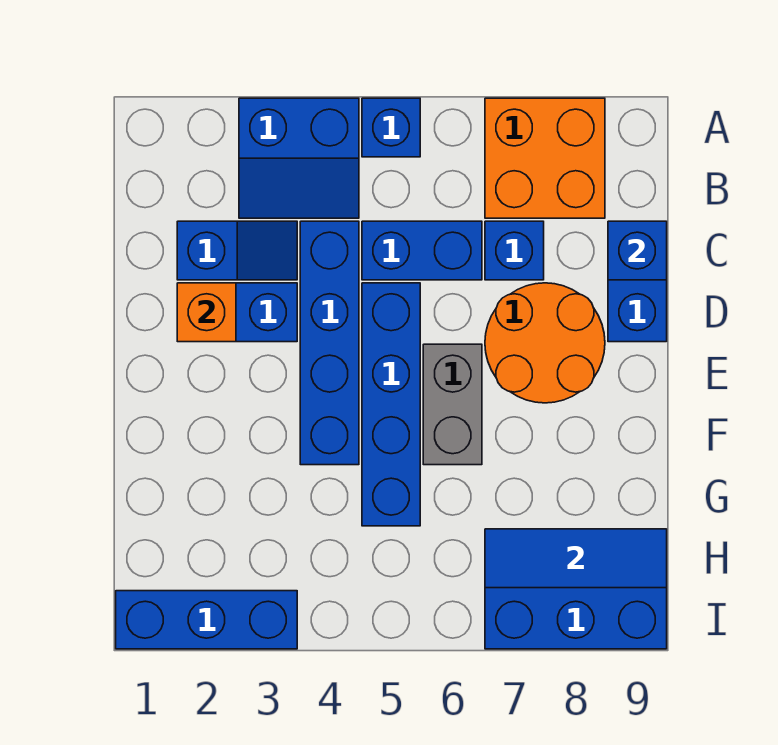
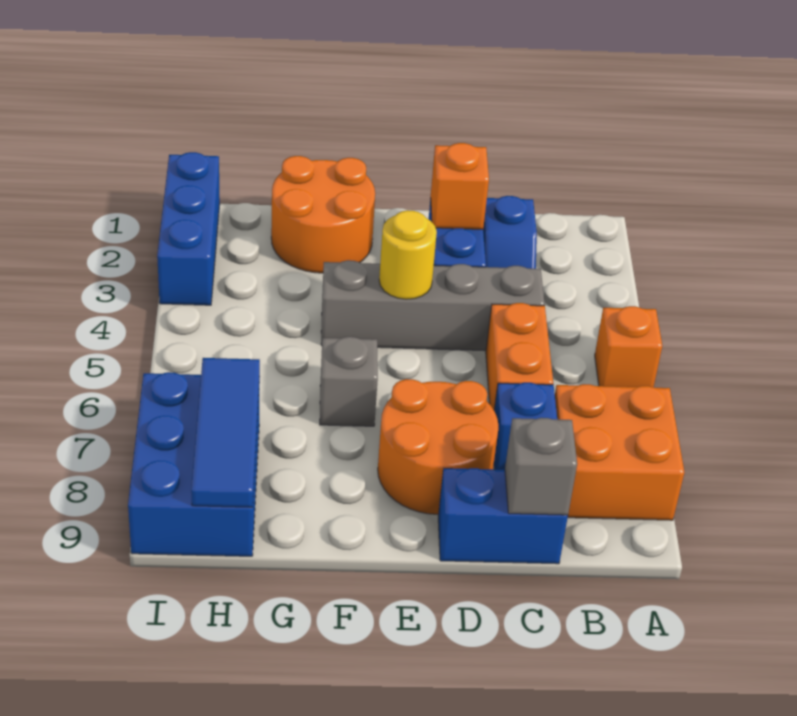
blue slope A3:B4 level 1 top A -> none
blue brick A5 level 1 -> orange brick A5 level 1
blue brick C4:F4 level 1 -> grey brick C4:F4 level 1
blue brick C5:C6 level 1 -> orange brick C5:C6 level 1
blue brick C9 level 2 -> grey brick C9 level 2
blue brick D5:G5 level 1 -> none
none -> yellow round brick E4 level 2
grey brick E6:F6 level 1 -> grey brick F6 level 1
none -> orange round brick F1:G2 level 1

